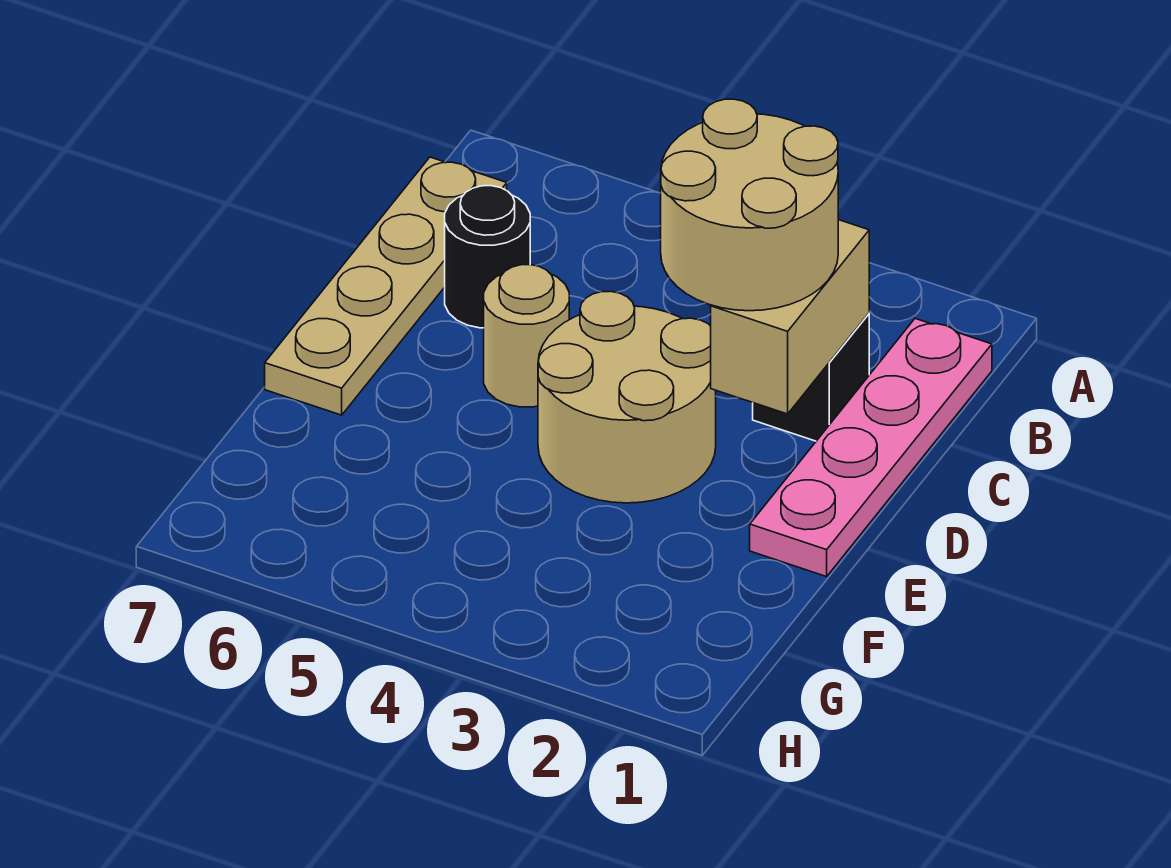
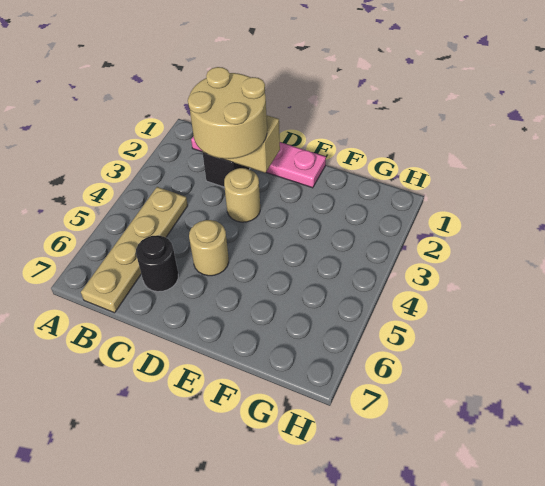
tan plate B7:E7 level 1 -> tan plate B4:B7 level 1
tan round brick D3:E4 level 1 -> tan round brick D3 level 1

